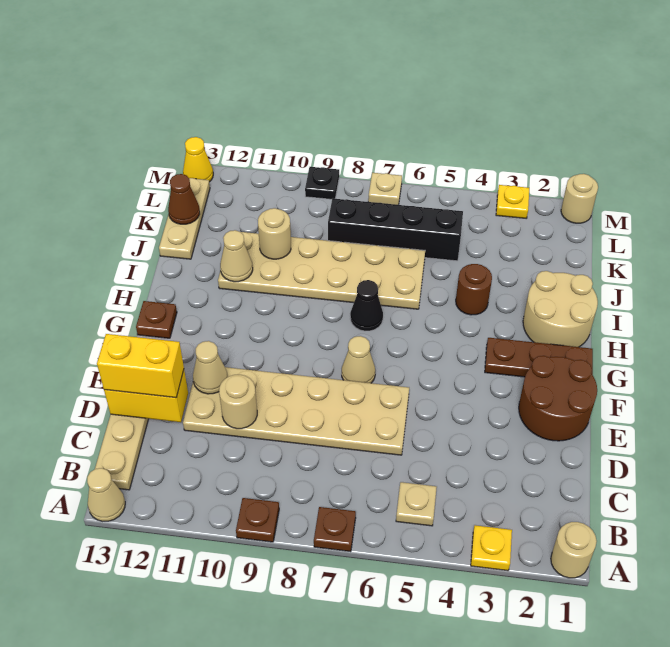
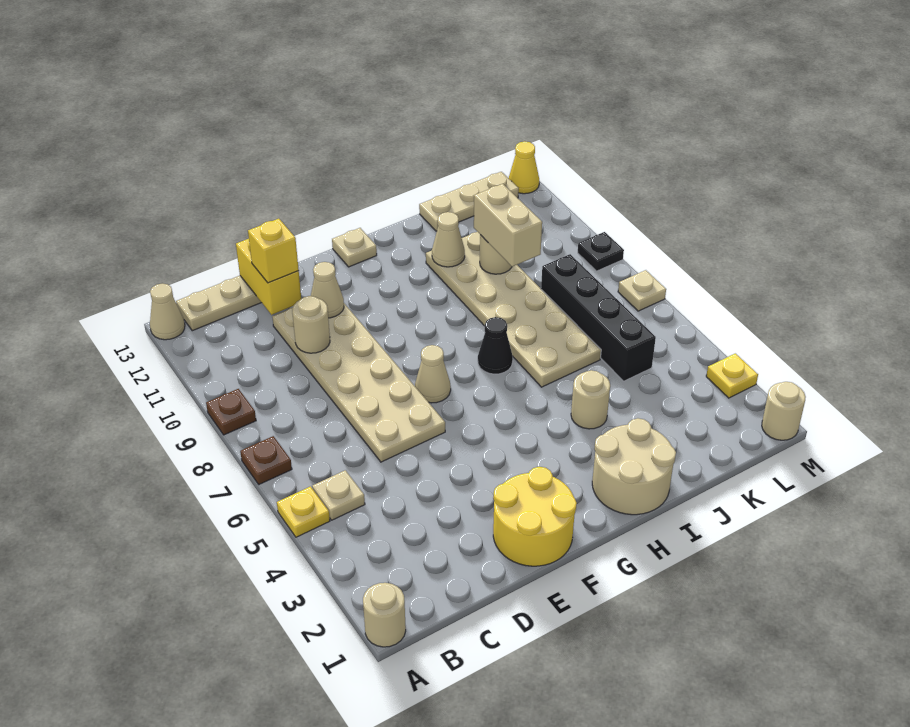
yellow plate A3 level 1 -> yellow plate A5 level 1
yellow brick D12:D13 level 3 -> yellow brick D12 level 3
brown round brick E1:F2 level 1 -> yellow round brick E1:F2 level 1
brown plate G1:G3 level 1 -> none
brown plate G13 level 1 -> tan plate G13 level 1
brown round brick I4 level 1 -> tan round brick I4 level 1
none -> tan brick J9:J10 level 3
brown cone K13 level 2 -> none

